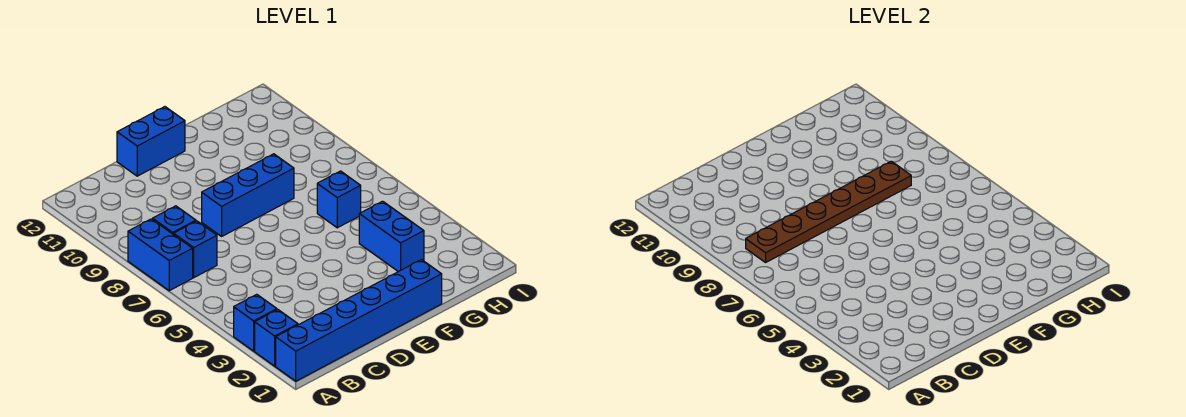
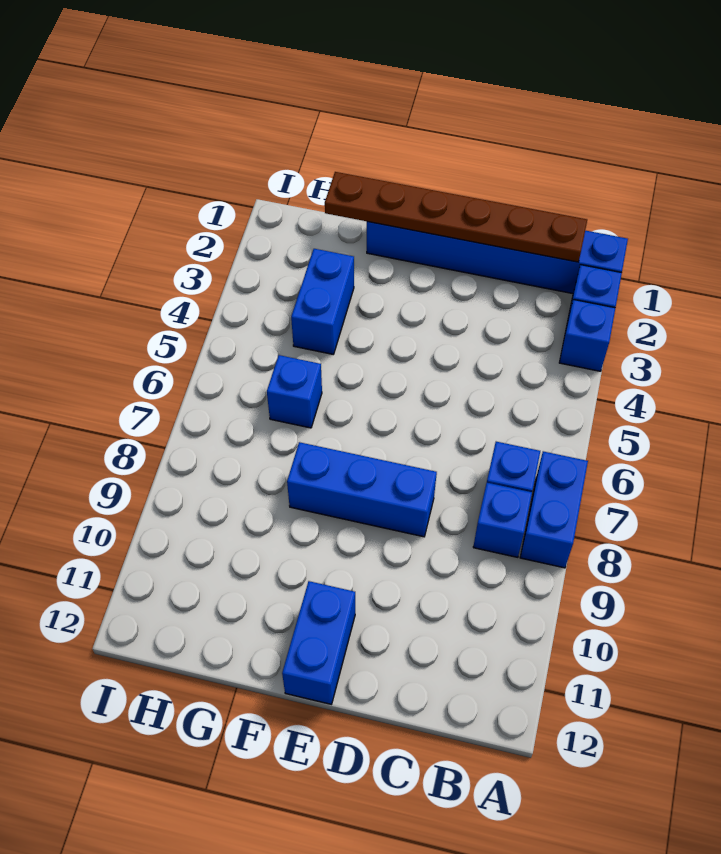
brown plate B8:G8 level 2 -> brown plate B1:G1 level 2
blue brick D12:E12 level 1 -> blue brick E11:E12 level 1

